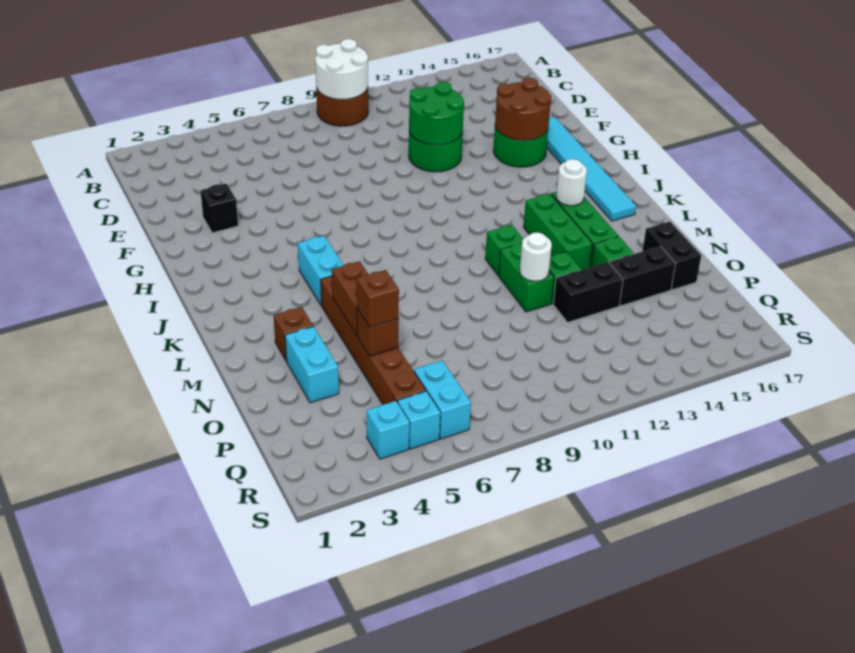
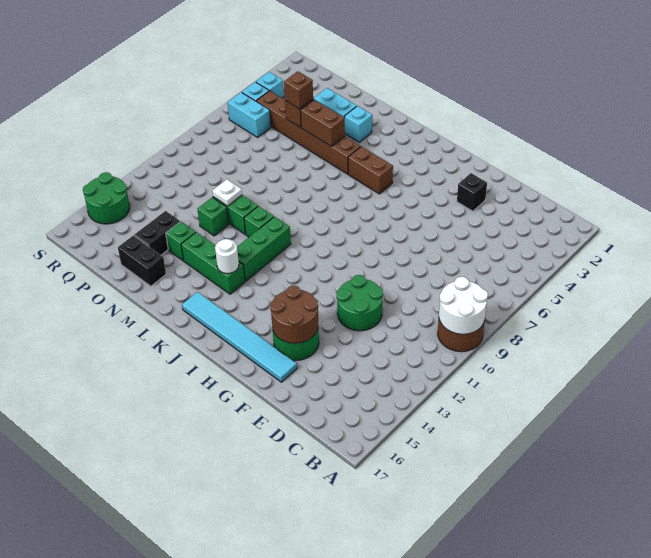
green round brick E11:F12 level 2 -> green round brick R14:S15 level 1
cyan brick J5:K5 level 1 -> brown brick J5:K5 level 1
green brick K13:M13 level 1 -> green brick K11:K13 level 1
brown brick M3 level 1 -> cyan brick M3 level 1
white round brick N11 level 2 -> white plate N11 level 2
black brick O12:O13 level 1 -> none

